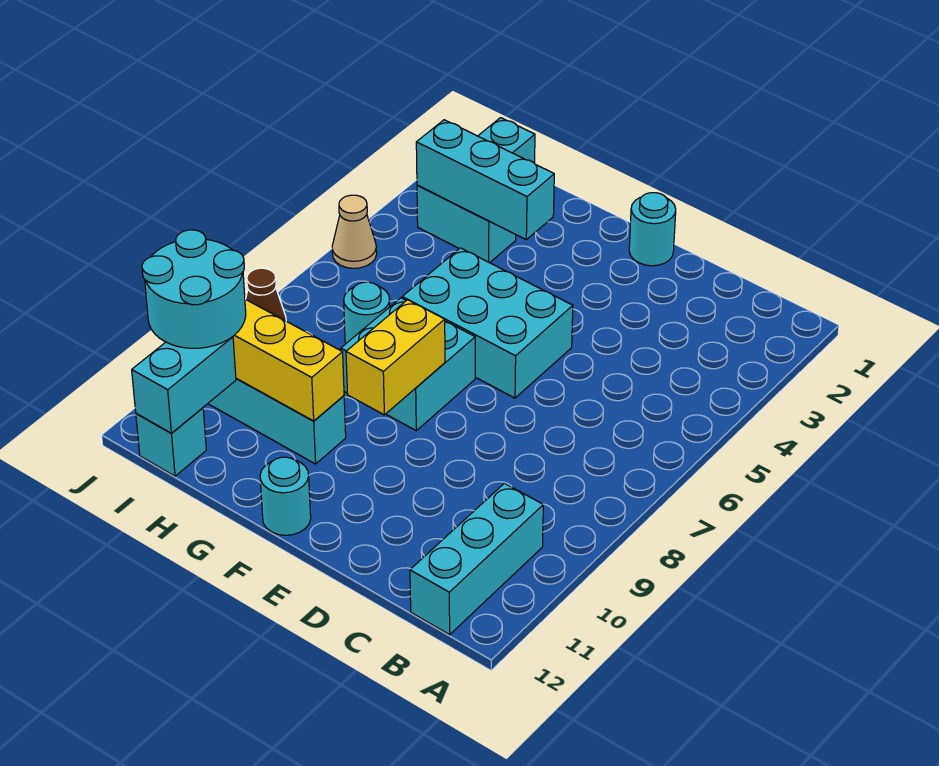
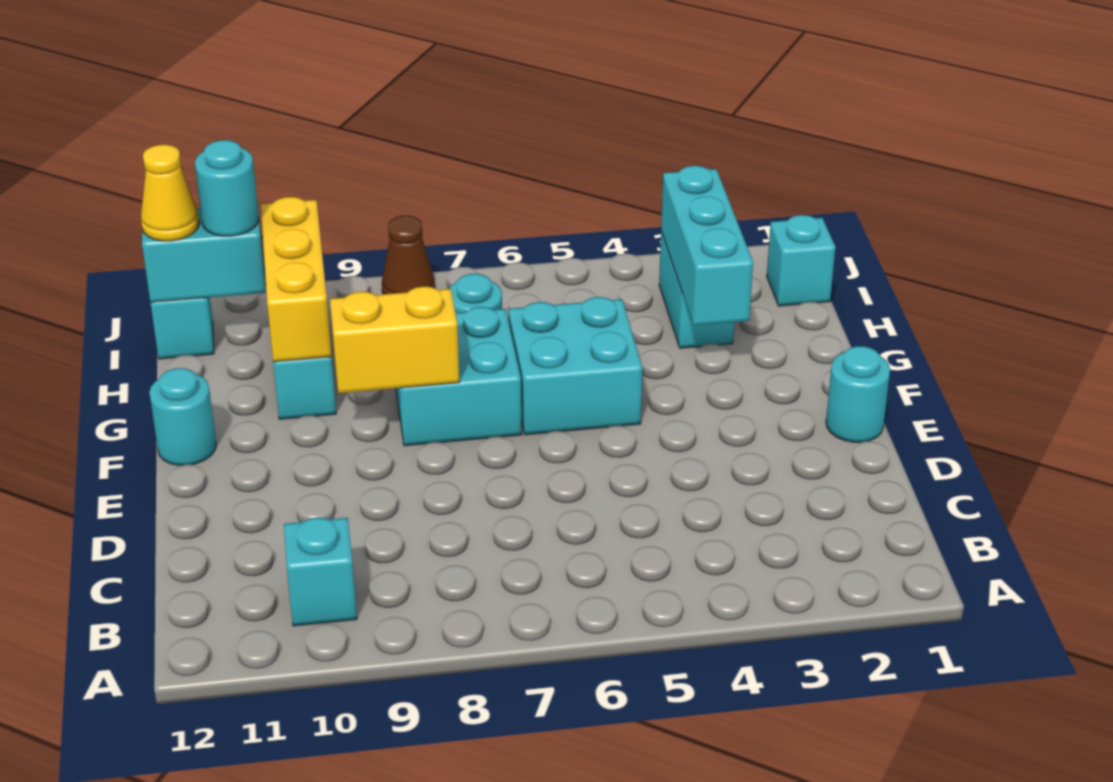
cyan brick B10:B12 level 1 -> cyan brick B10 level 1
cyan brick E5:G6 level 1 -> cyan brick F5:G6 level 1
cyan round brick I10:J11 level 3 -> cyan round brick I11 level 3
none -> yellow cone I12 level 3
tan cone J5 level 1 -> none

